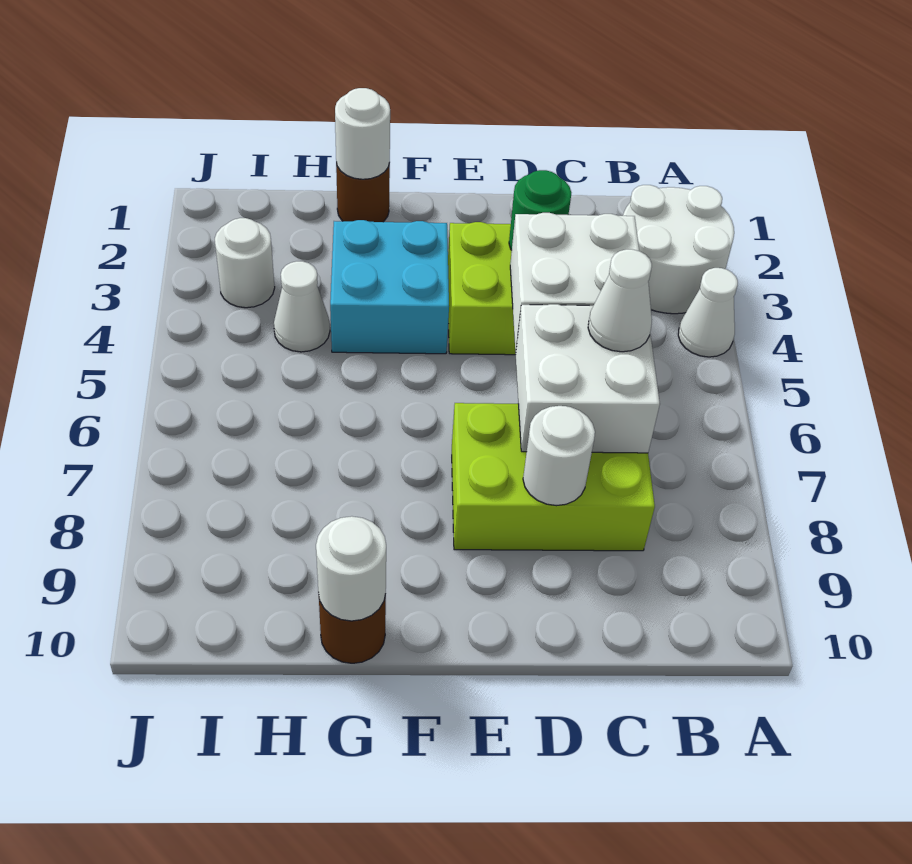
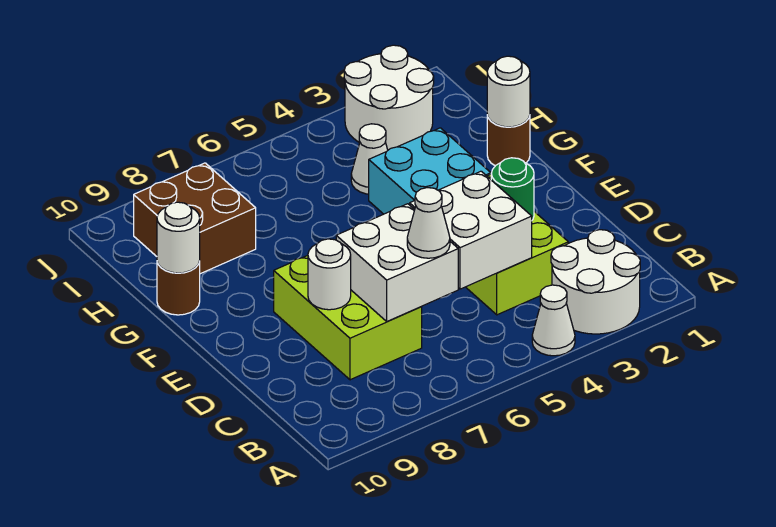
none -> brown brick H8:I9 level 1
white round brick I3 level 1 -> white round brick I2:J3 level 1

